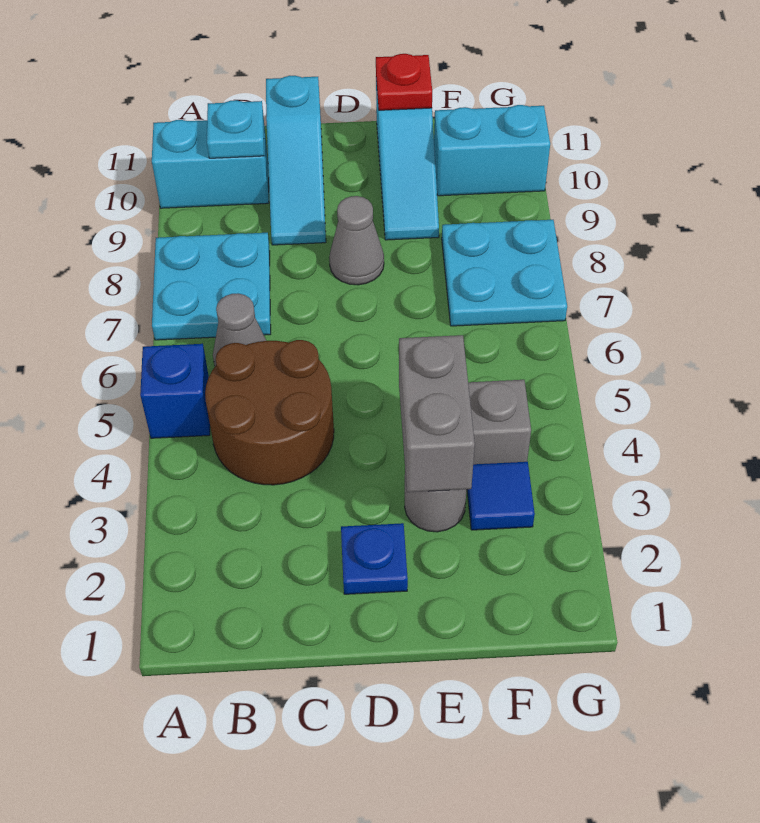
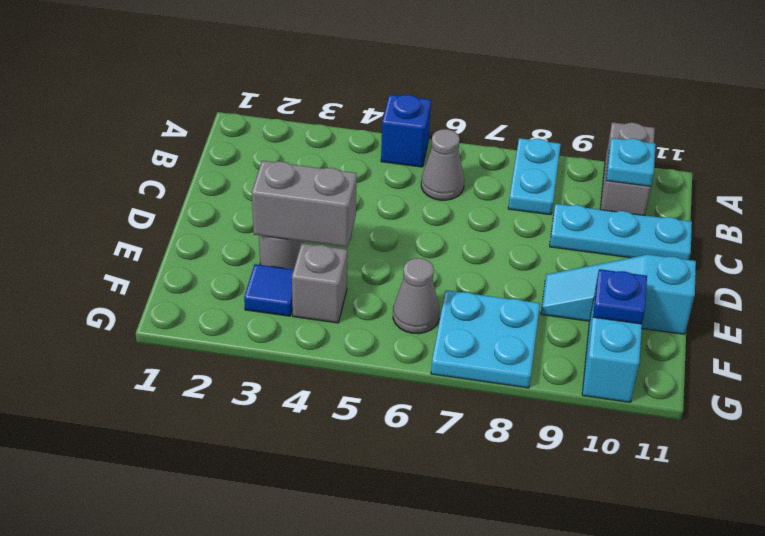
cyan plate A7:B8 level 1 -> cyan plate A8:B8 level 1
cyan brick A10:B10 level 1 -> grey brick A10:B10 level 1
brown round brick B4:C5 level 1 -> none
cyan slope C9:C11 level 1 top 11 -> cyan plate C9:C11 level 1
blue plate D2 level 1 -> blue plate F10 level 2
grey cone D8 level 1 -> grey cone F6 level 1
red plate E11 level 2 -> none

